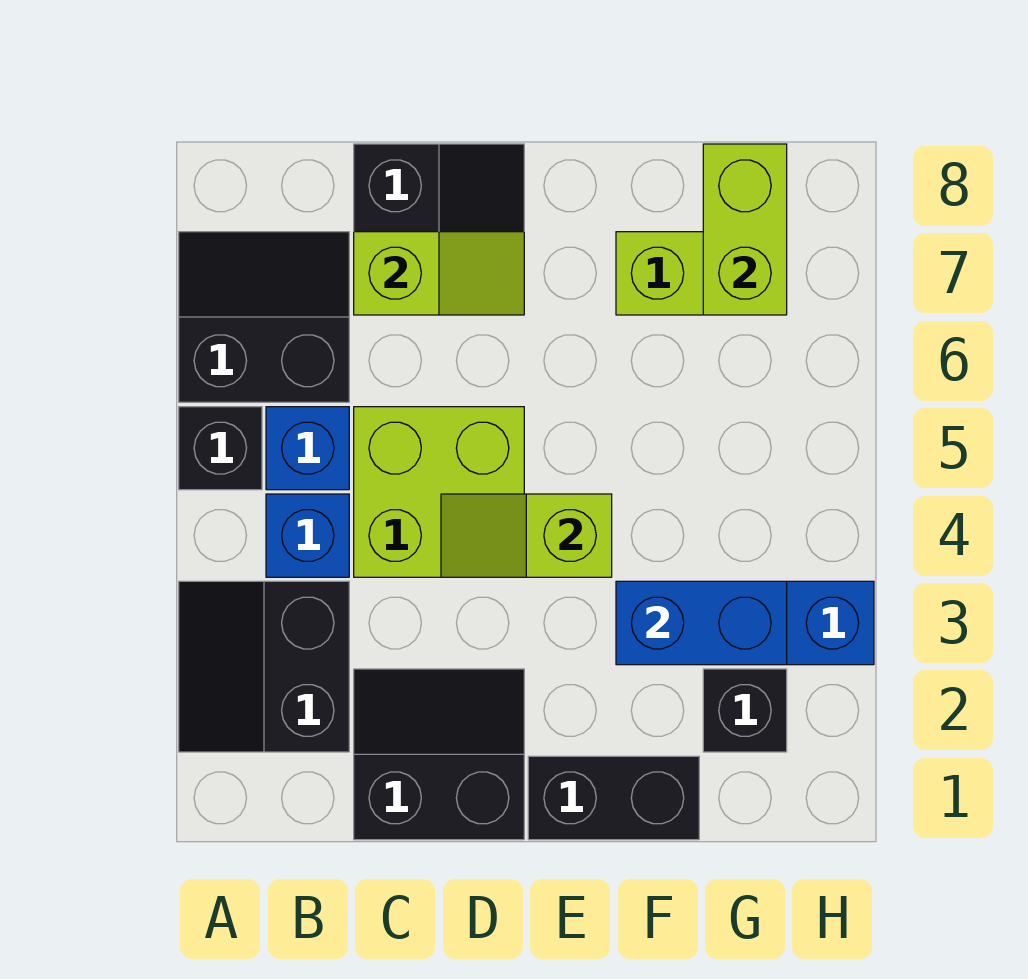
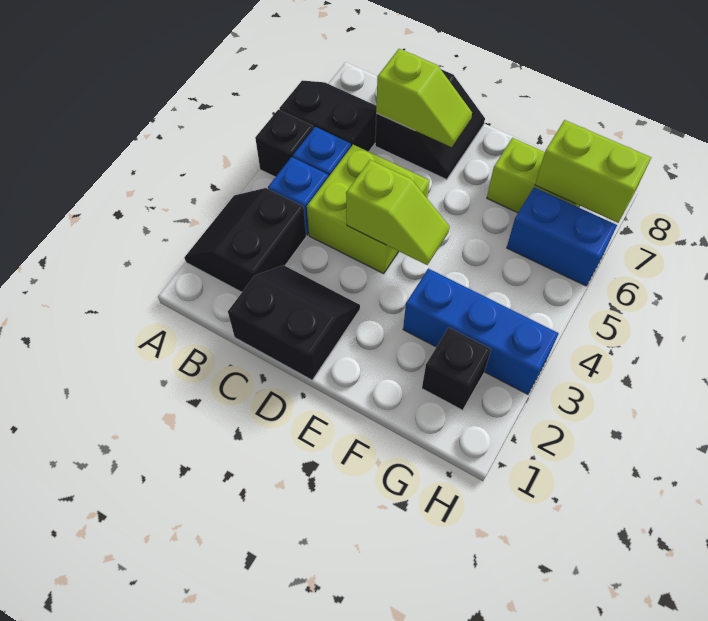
lime slope D4:E4 level 2 top E -> lime slope D4:E4 level 2 top D
black brick E1:F1 level 1 -> none
blue brick F3:G3 level 2 -> blue brick G6:H6 level 1
lime brick G7:G8 level 2 -> lime brick G7:H7 level 2

